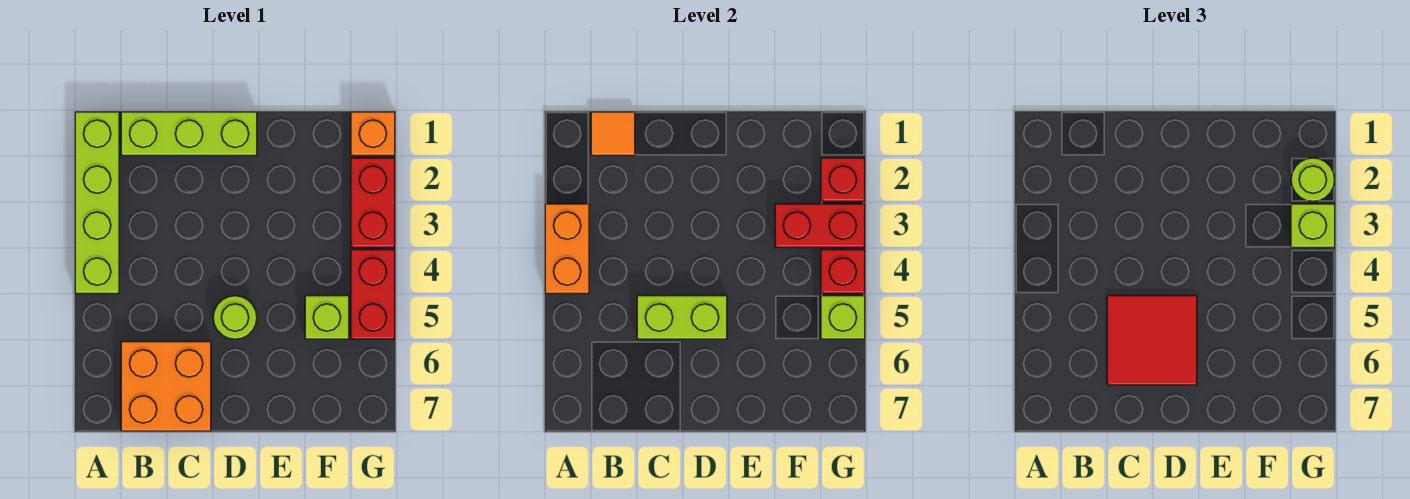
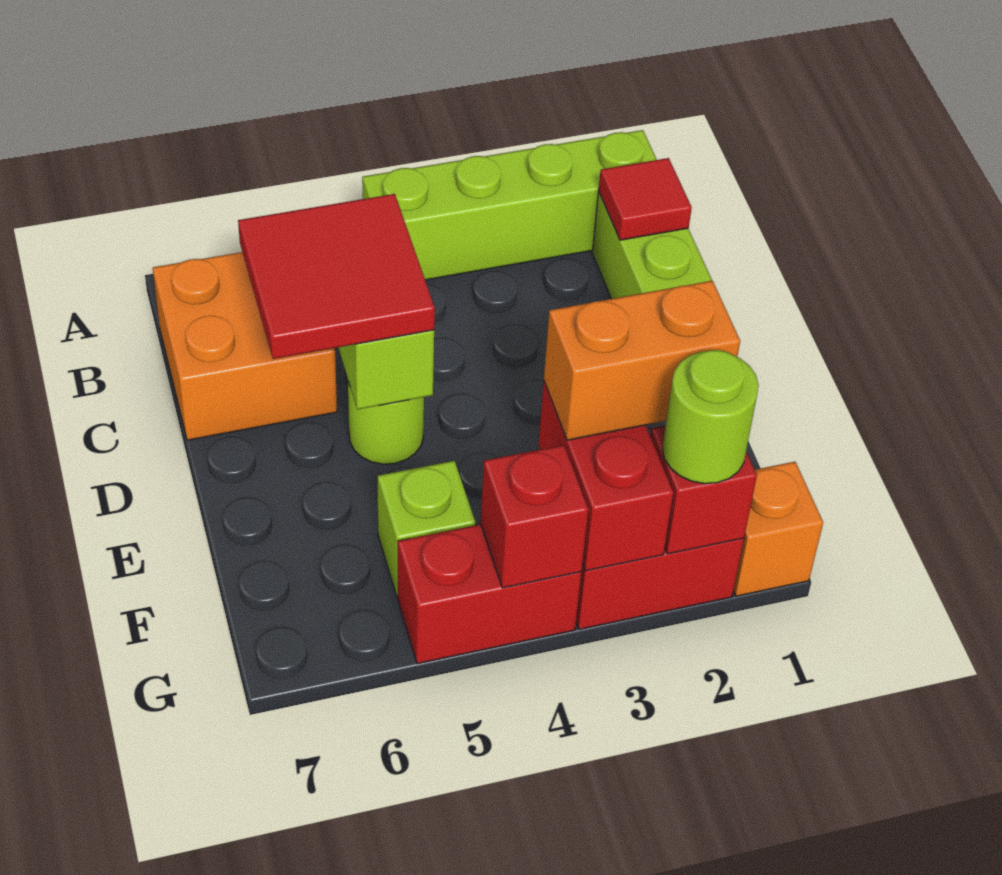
orange brick A3:A4 level 2 -> orange brick F2:F3 level 3
orange tile B1 level 2 -> red tile B1 level 2
lime brick G3 level 3 -> none
lime brick G5 level 2 -> none

